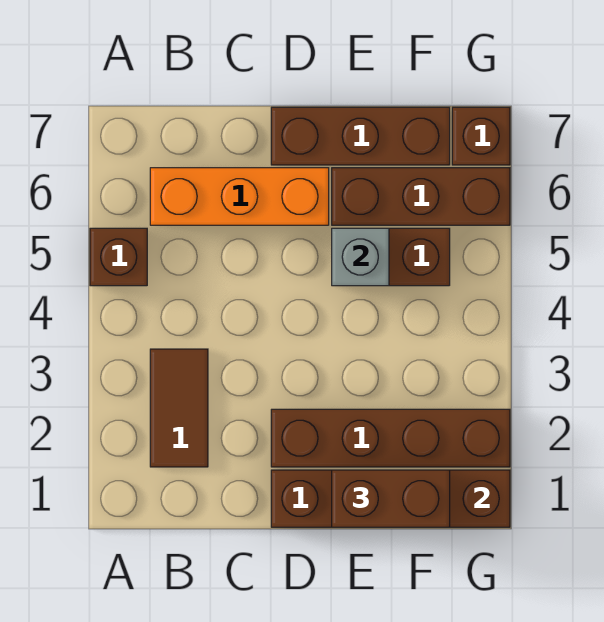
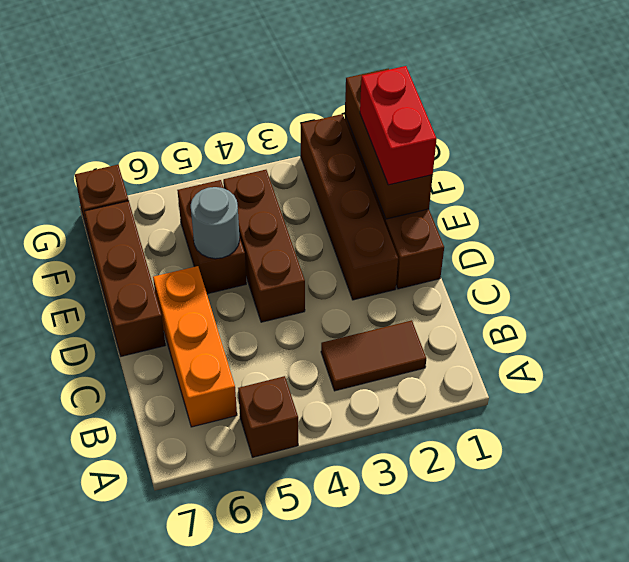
brown brick E1:F1 level 3 -> red brick E1:F1 level 3
grey brick E5 level 2 -> grey round brick E5 level 2
brown brick E6:G6 level 1 -> brown brick D4:F4 level 1

